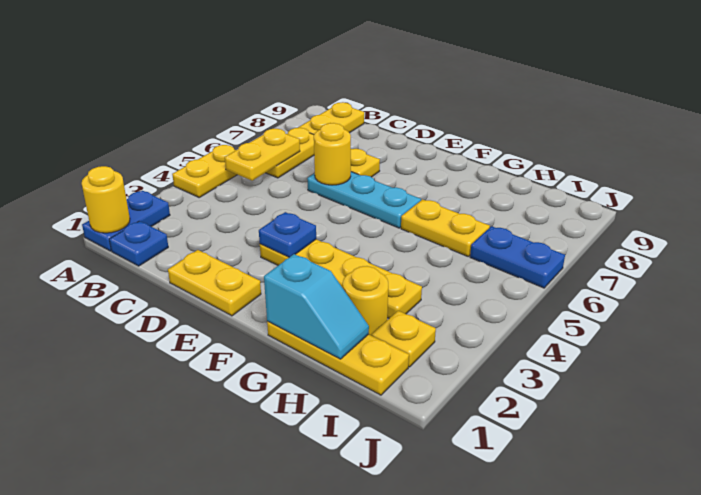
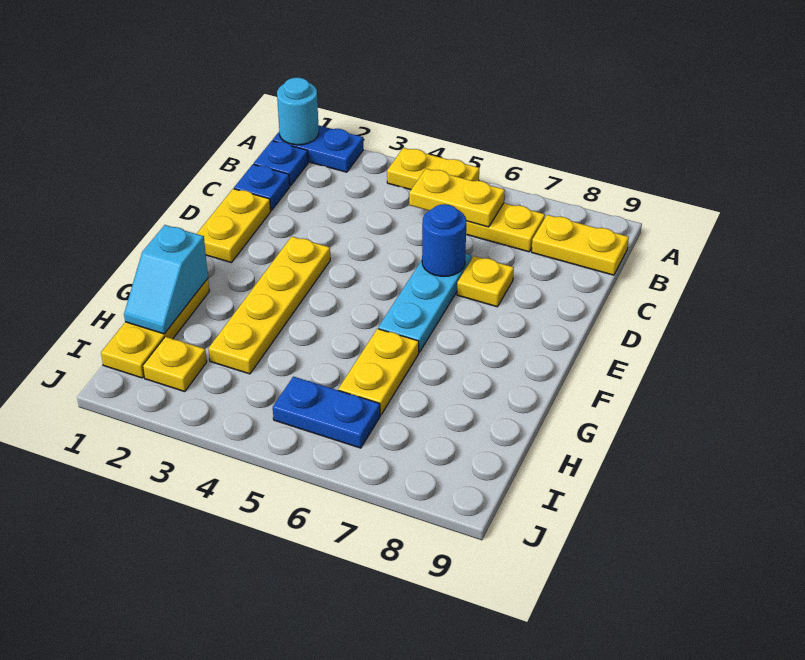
yellow round brick A1 level 2 -> cyan round brick A1 level 2
yellow round brick D6 level 2 -> blue round brick D6 level 2
blue plate E3 level 2 -> blue plate C1 level 1
yellow round brick H2 level 1 -> none
blue plate I6:J6 level 1 -> blue plate I5:I6 level 1

